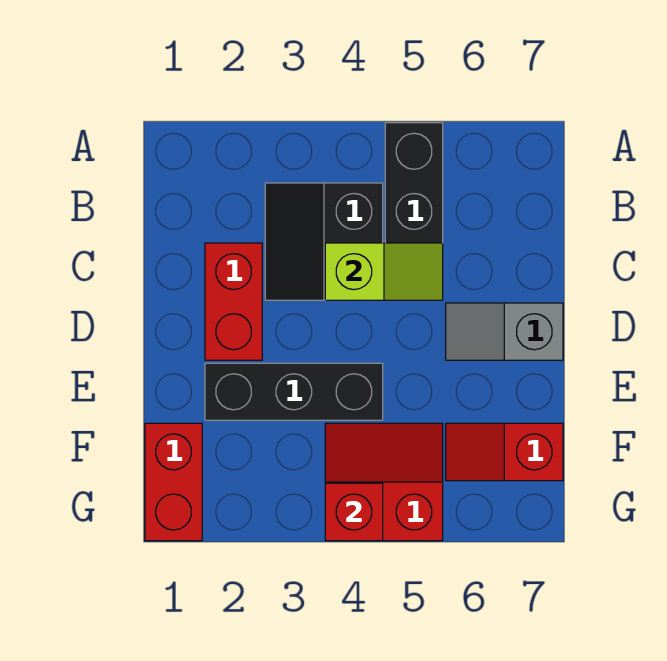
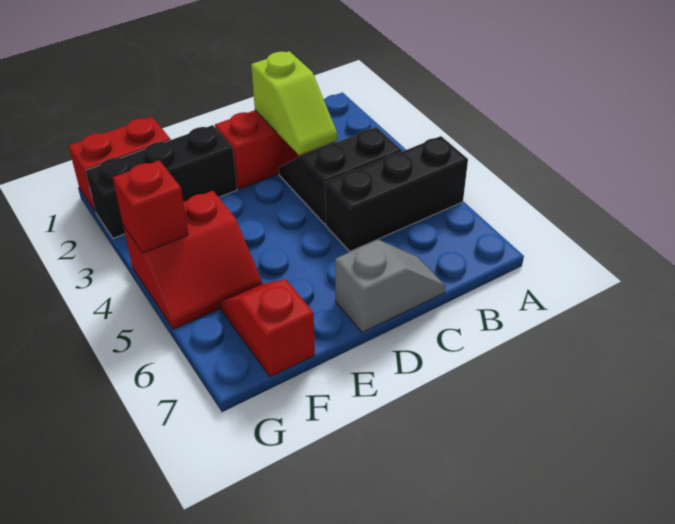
lime slope C4:C5 level 2 top 4 -> lime slope C2:C3 level 2 top 2
grey slope D6:D7 level 1 top 7 -> grey slope C7:D7 level 1 top D
black brick E2:E4 level 1 -> black brick E2:G2 level 1
red slope F4:G5 level 1 top G -> red slope F4:G5 level 1 top 4

